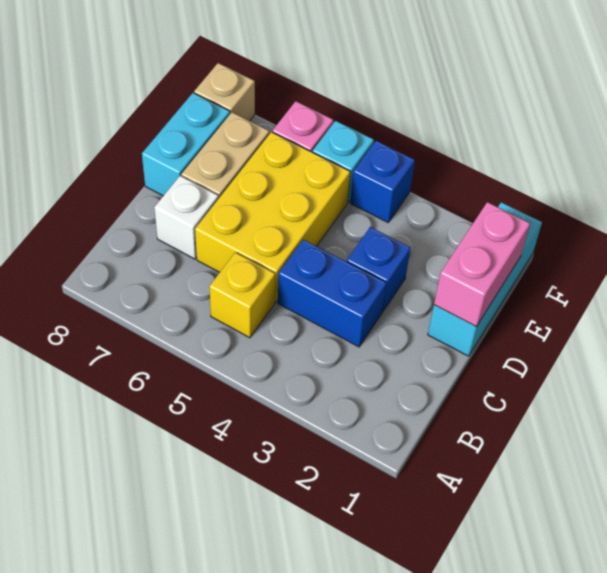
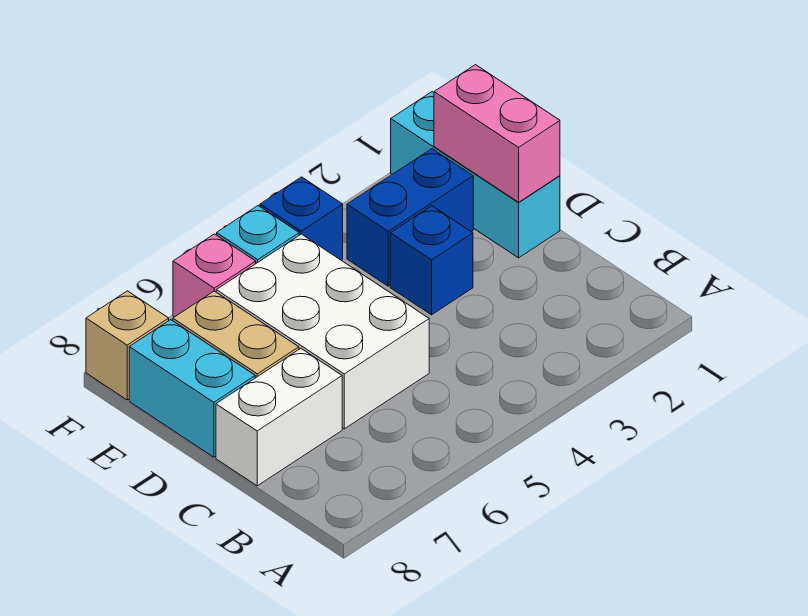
yellow brick B5 level 1 -> none
blue brick C3:C4 level 1 -> blue brick E2:E3 level 1
yellow brick C5:E6 level 1 -> white brick C5:E6 level 1
white brick C7 level 1 -> white brick C7:C8 level 1

